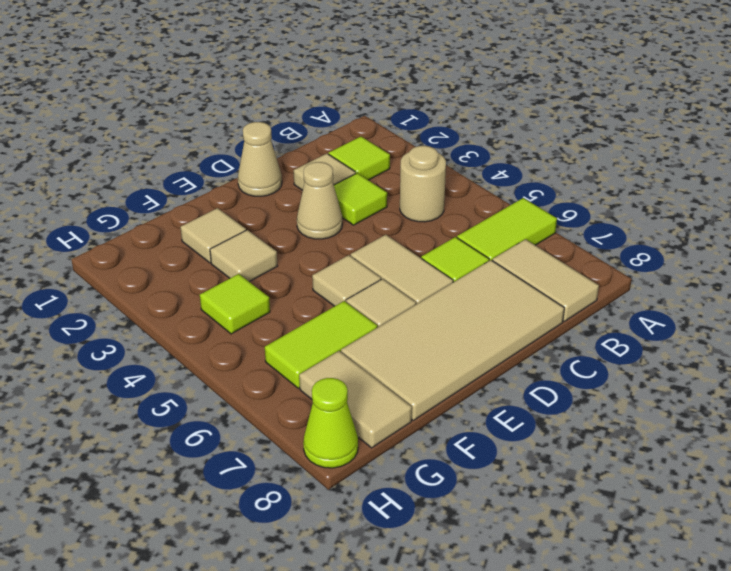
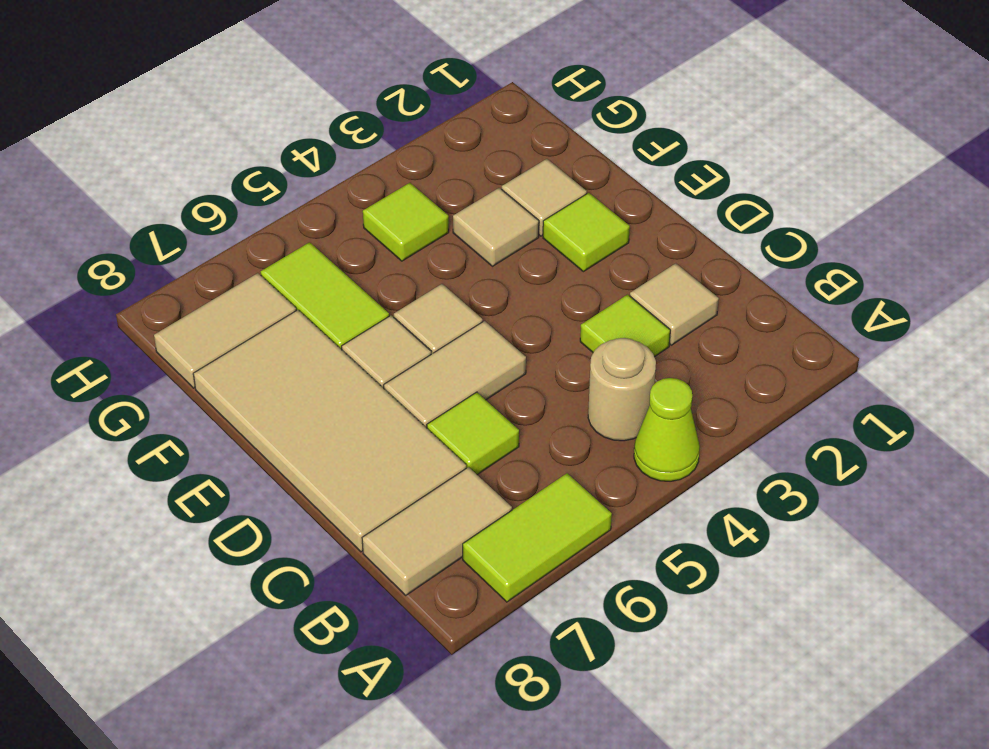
lime tile A6:B6 level 1 -> lime tile A6:A7 level 1
lime tile B2 level 1 -> lime tile E2 level 1
tan cone D1 level 1 -> none
tan cone D3 level 1 -> none
lime cone H8 level 1 -> lime cone A4 level 1

